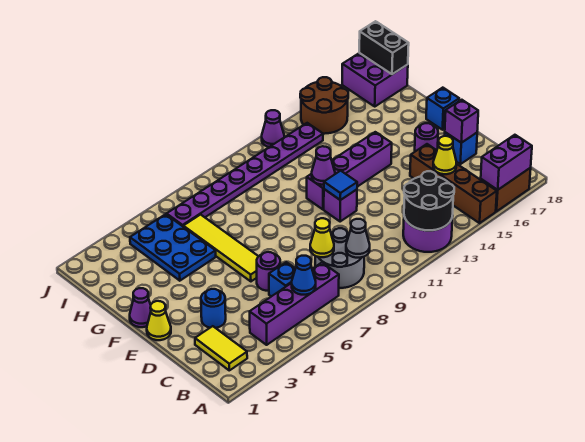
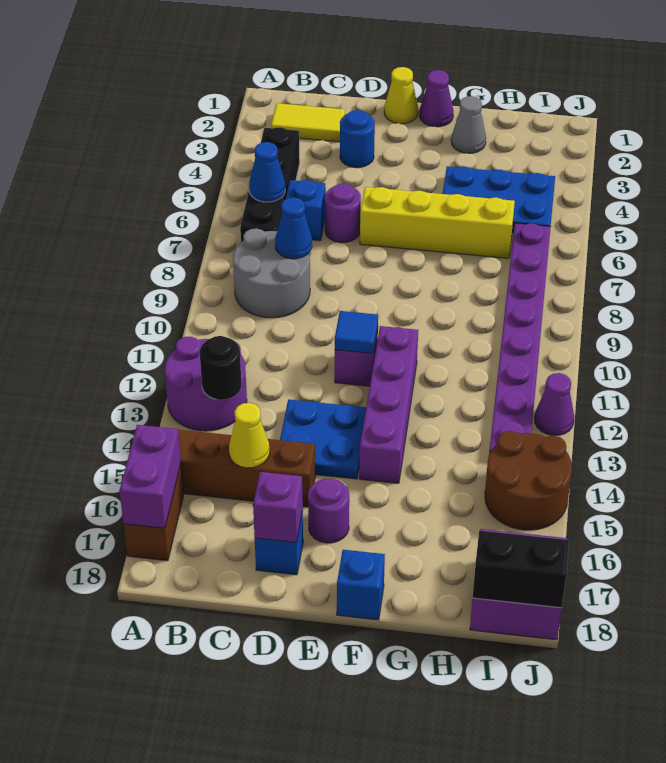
black round brick A12:B13 level 2 -> black round brick B13 level 2
purple brick B4:B7 level 1 -> black brick B4:B7 level 1
grey cone B9 level 2 -> grey cone G2 level 1
yellow cone C8 level 2 -> blue cone C8 level 2
none -> blue plate D13:E14 level 1
yellow tile E6:H6 level 1 -> yellow brick E6:H6 level 1
purple cone F11 level 2 -> none

